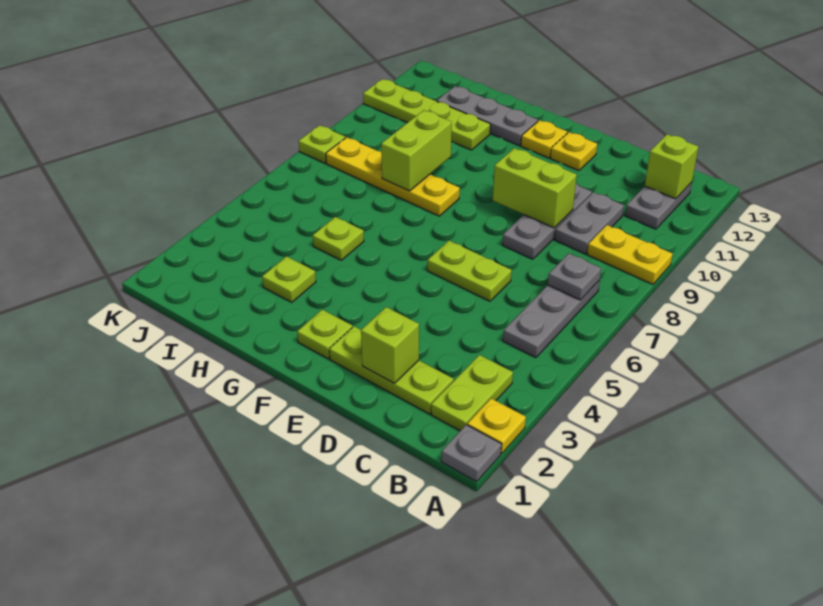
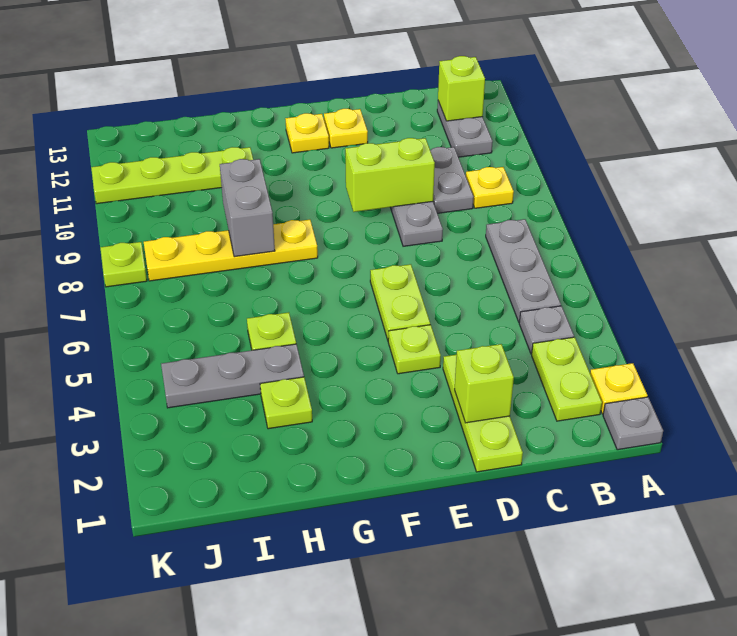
yellow plate A9:B9 level 1 -> yellow plate B9 level 1
grey plate B7 level 2 -> grey plate B4 level 1
lime plate C2:E2 level 1 -> lime plate D1:D3 level 1
lime plate D6:E6 level 1 -> lime plate E5:E6 level 1
lime plate F2 level 1 -> lime plate E4 level 1
grey plate G12:I12 level 1 -> grey plate H4:J4 level 1
lime brick H8:H9 level 2 -> grey brick H8:H9 level 2

